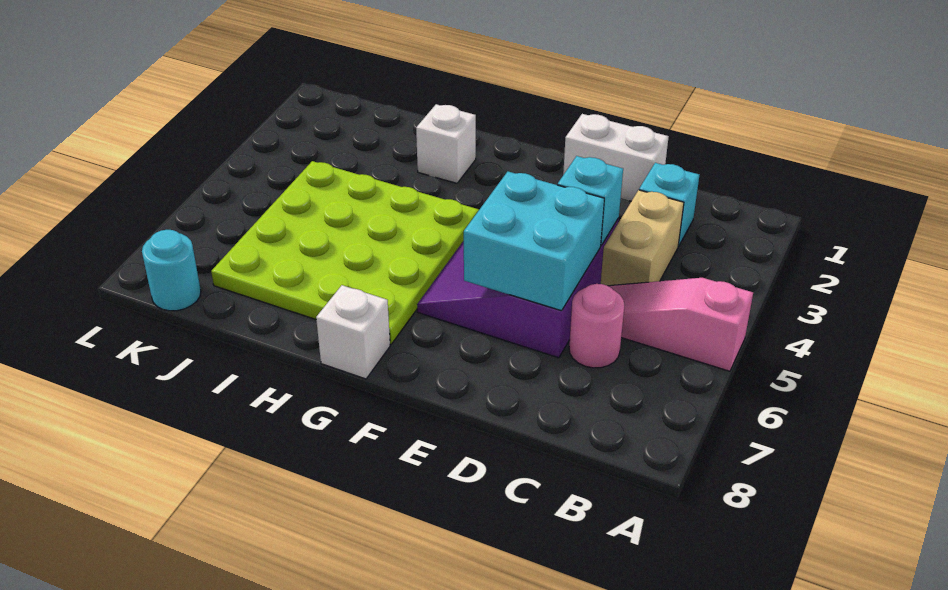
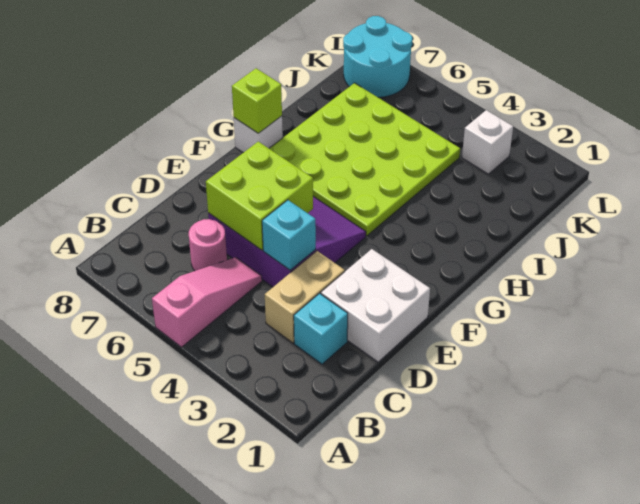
tan brick C3:C4 level 1 -> tan brick C3:D3 level 1
white brick D1:E1 level 1 -> white brick D1:E2 level 1
cyan brick D5:E6 level 2 -> lime brick D5:E6 level 2
none -> lime brick G8 level 2
white brick H2 level 1 -> white brick K3 level 1
cyan round brick K8 level 1 -> cyan round brick K7:L8 level 1

